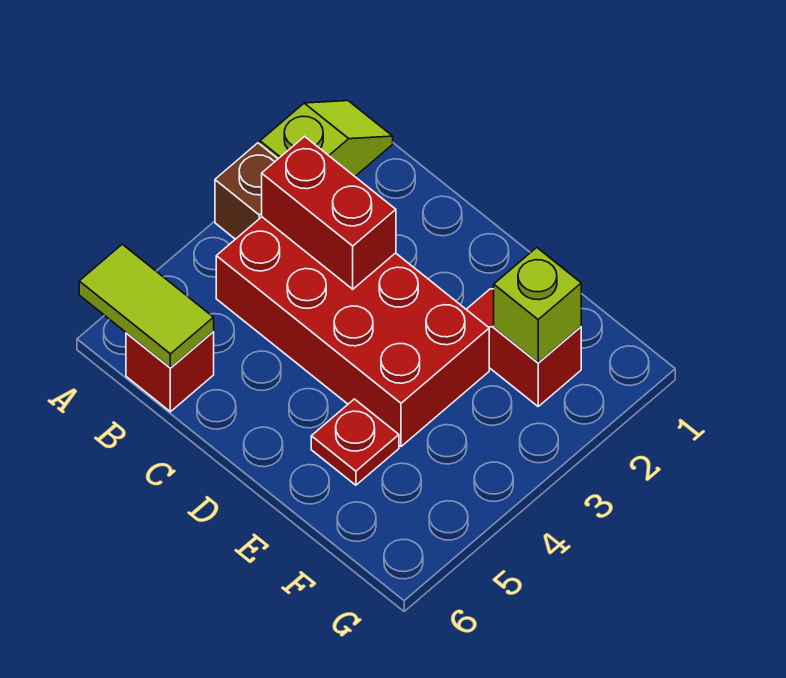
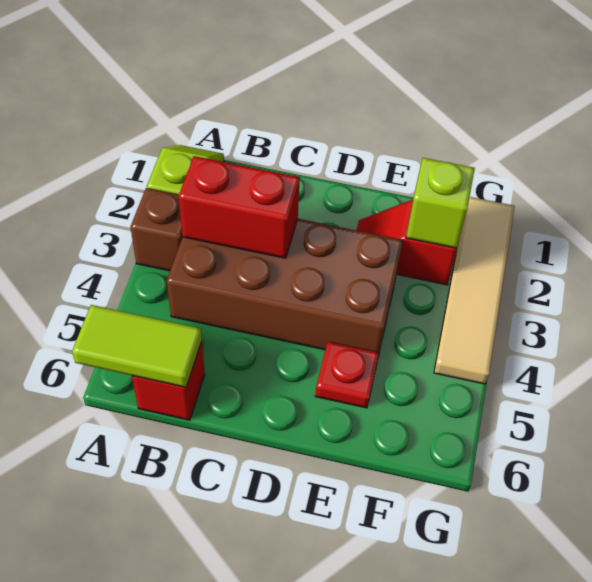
red brick B3:E4 level 1 -> brown brick B3:E4 level 1
none -> tan tile G1:G4 level 1

